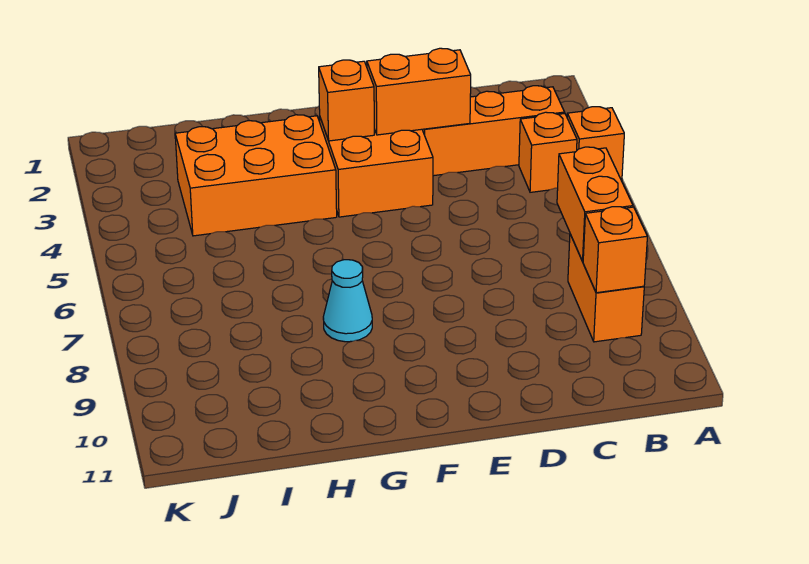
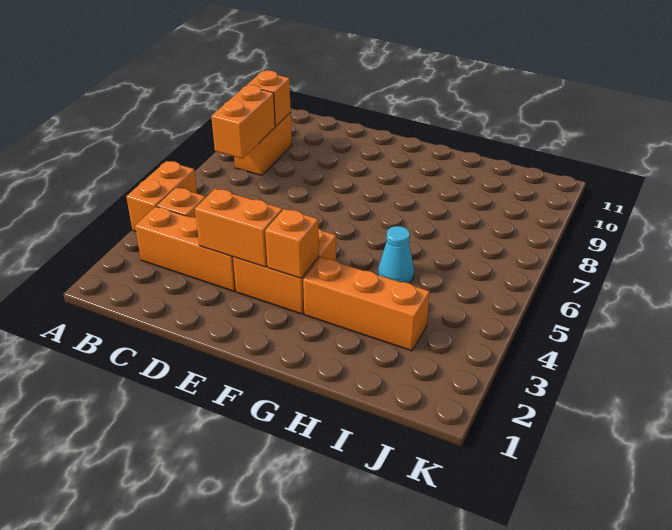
orange brick A4 level 1 -> orange brick A4:A5 level 1
orange brick G3:I4 level 1 -> orange brick G3:I3 level 1
cyan cone G8 level 1 -> cyan cone H5 level 1

